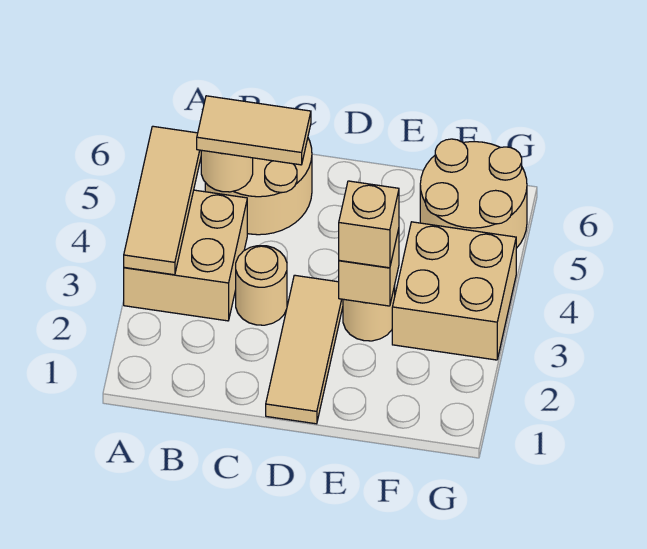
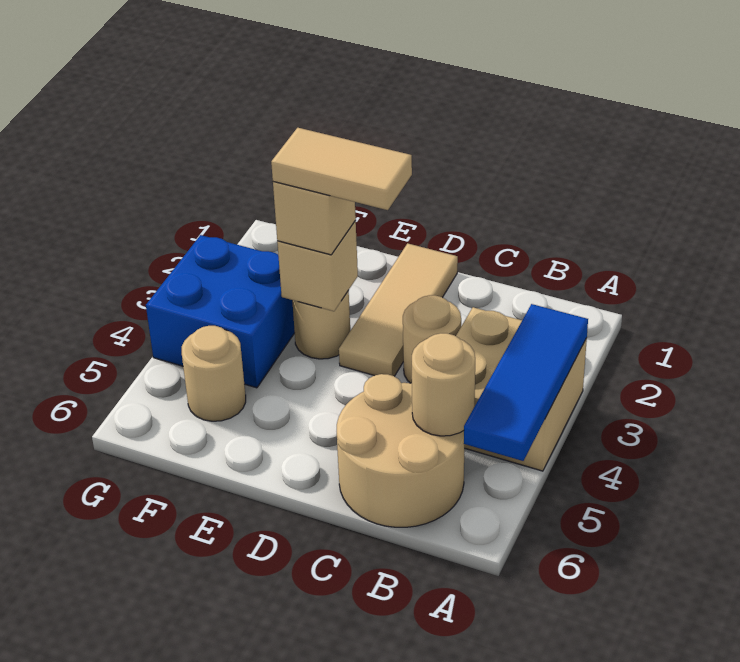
tan tile A3:A5 level 2 -> blue tile A3:A5 level 2
tan tile B5:C5 level 3 -> tan tile D3:E3 level 4
tan brick F3:G4 level 1 -> blue brick F3:G4 level 1
tan round brick F5:G6 level 1 -> tan round brick F5 level 1

